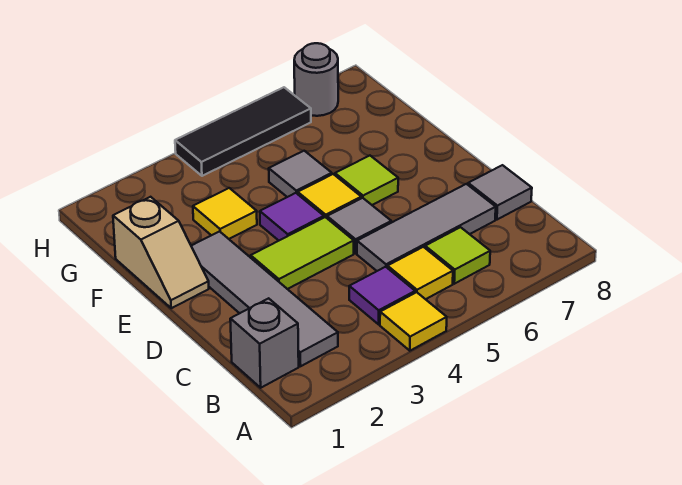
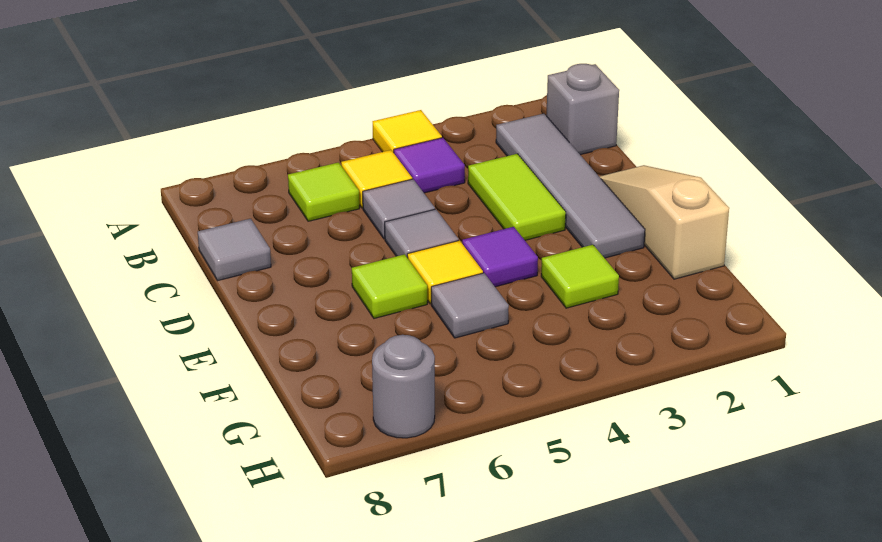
grey tile C5:C7 level 1 -> grey tile C5 level 1
lime tile D3:D4 level 1 -> lime tile C3:D3 level 1
tan slope E1:F1 level 1 top F -> tan slope D1:F1 level 1 top F
yellow tile F3 level 1 -> lime tile F3 level 1
black tile H4:H6 level 1 -> none

